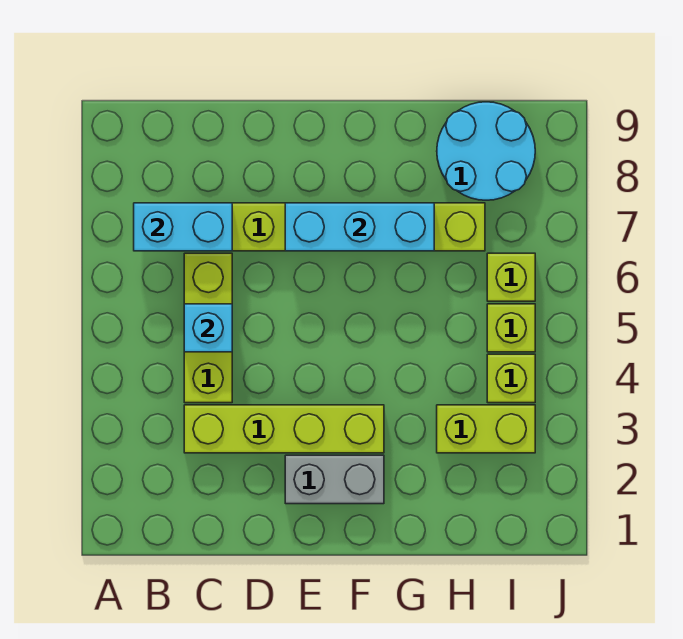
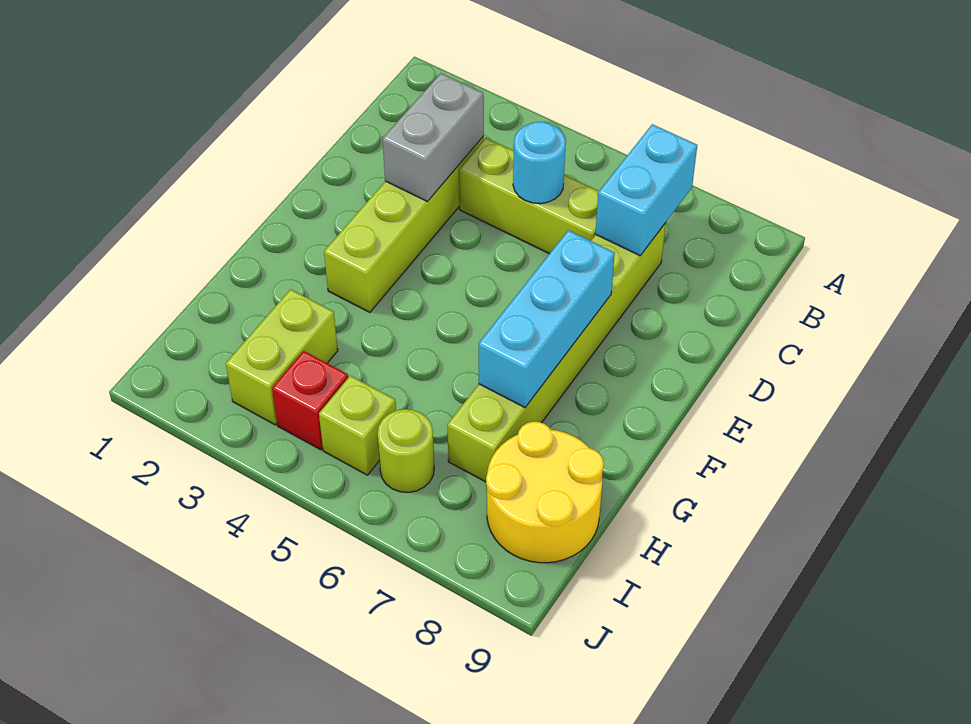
cyan brick C5 level 2 -> cyan round brick C5 level 2
grey brick E2:F2 level 1 -> grey brick C3:D3 level 2
cyan round brick H8:I9 level 1 -> yellow round brick H8:I9 level 1
lime brick I4 level 1 -> red brick I4 level 1
lime brick I6 level 1 -> lime round brick I6 level 1

